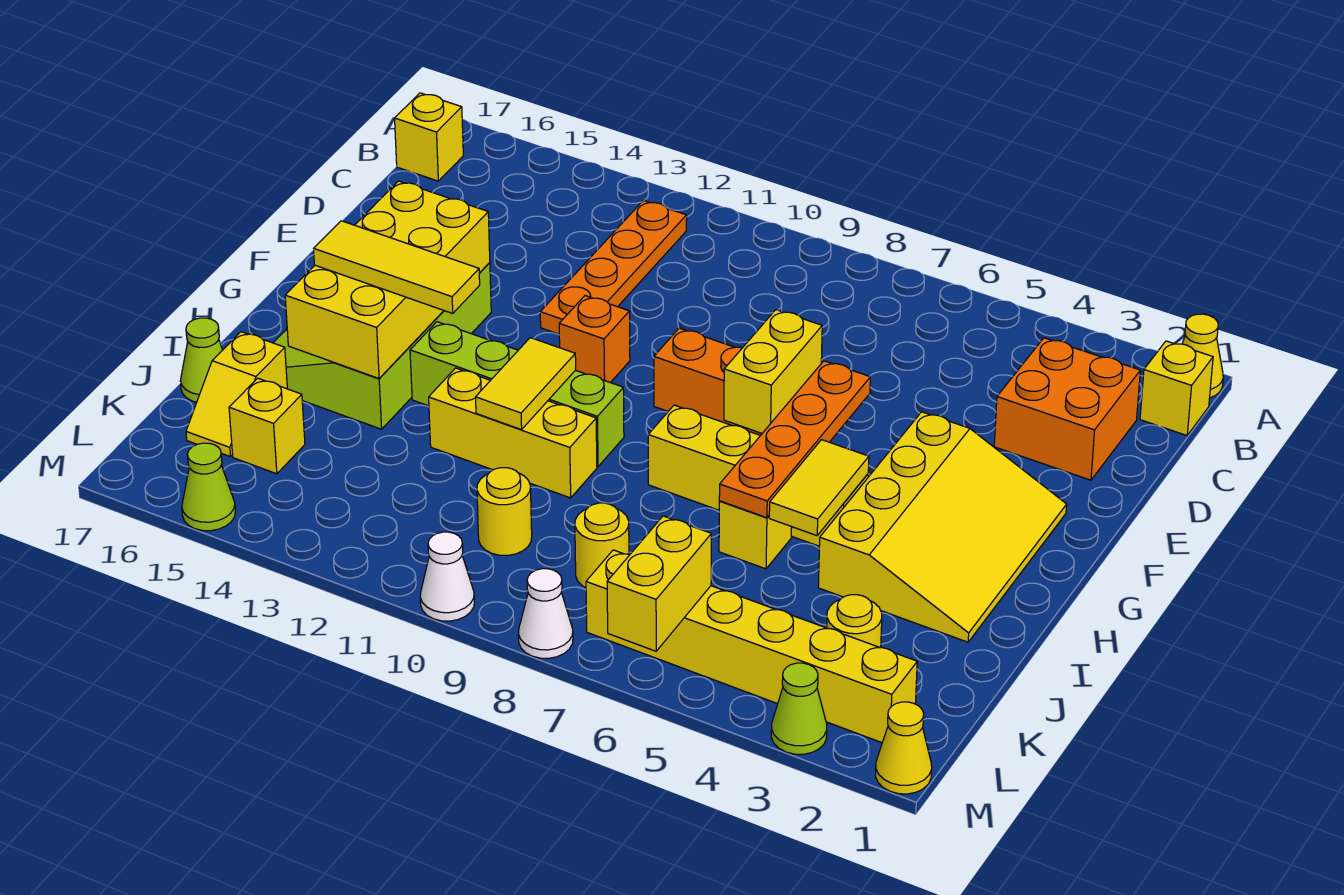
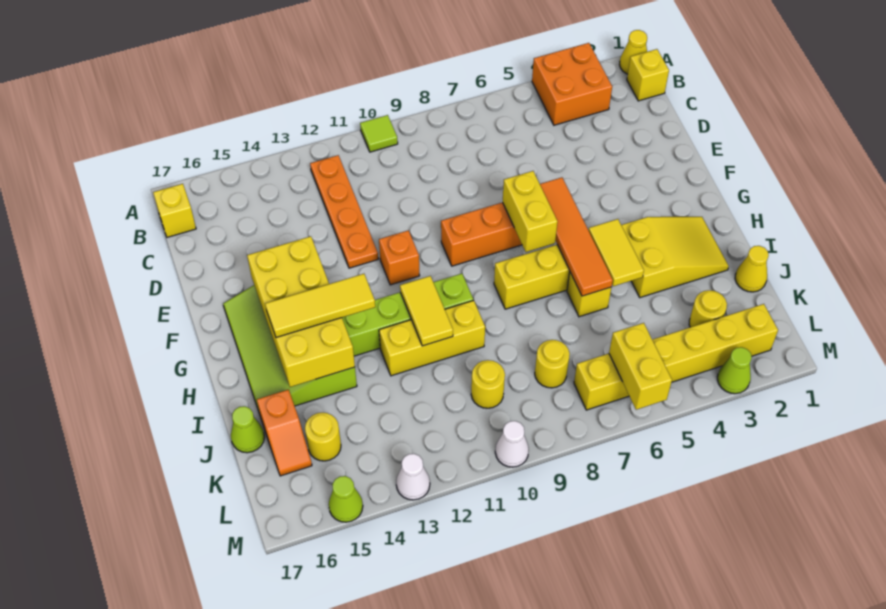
none -> lime tile A10 level 1
orange brick C2:D3 level 1 -> orange brick A3:B4 level 1
yellow slope F2:I4 level 1 top 4 -> yellow slope H2:I4 level 1 top 4
orange plate F6:I6 level 2 -> orange tile F6:I6 level 2
yellow slope J16:K16 level 1 top J -> orange slope J16:K16 level 1 top J
yellow brick K15 level 1 -> yellow round brick K15 level 1
yellow cone M1 level 1 -> yellow cone J1 level 1
white cone M8 level 1 -> white cone M13 level 1

